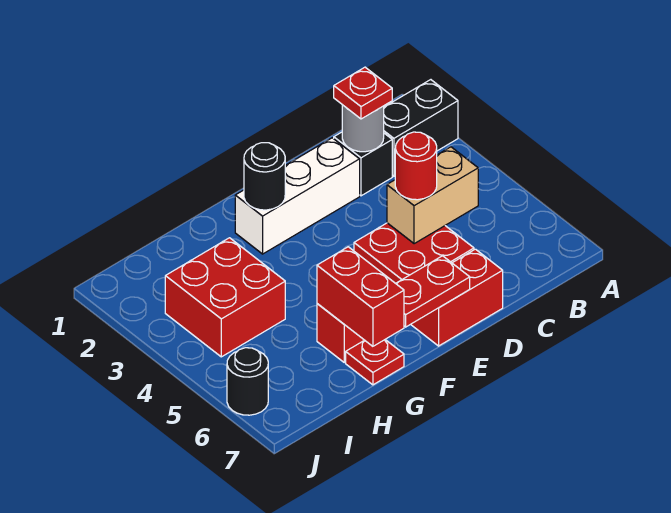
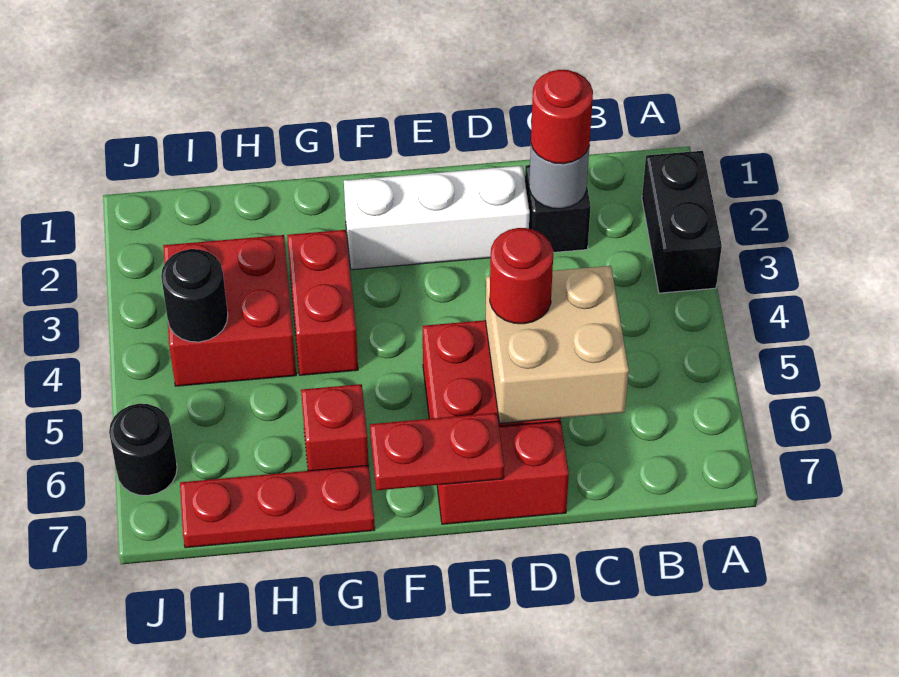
black brick A2:B2 level 1 -> black brick A2:A3 level 1
red plate C2 level 3 -> red round brick C2 level 3
tan brick C5:D5 level 2 -> tan brick C5:D6 level 2
black round brick F2 level 2 -> black round brick I4 level 2
red brick G6:G7 level 2 -> red brick G3:G4 level 1
red plate G7 level 1 -> red plate G7:I7 level 1

